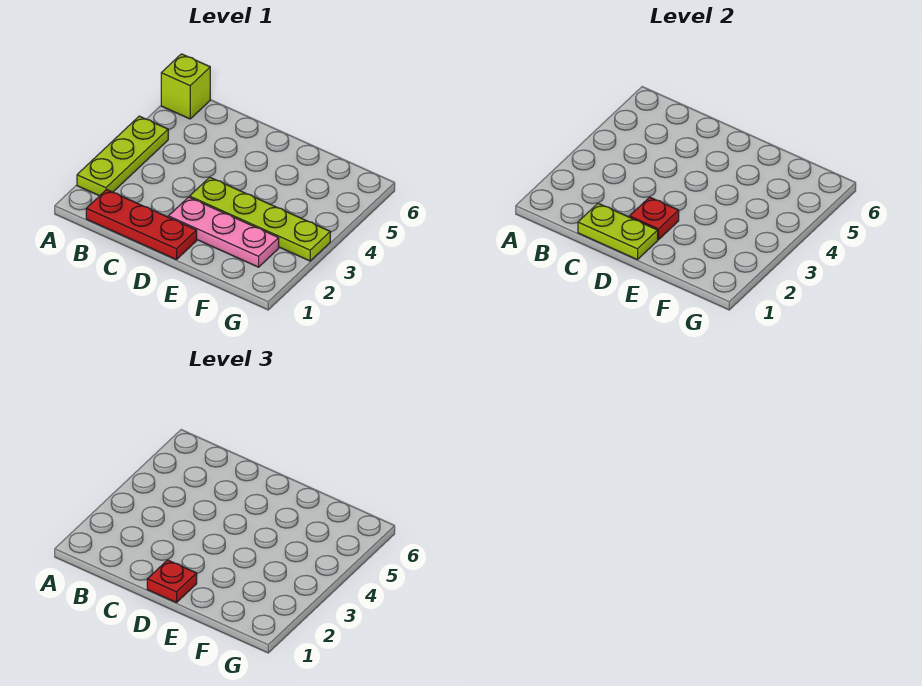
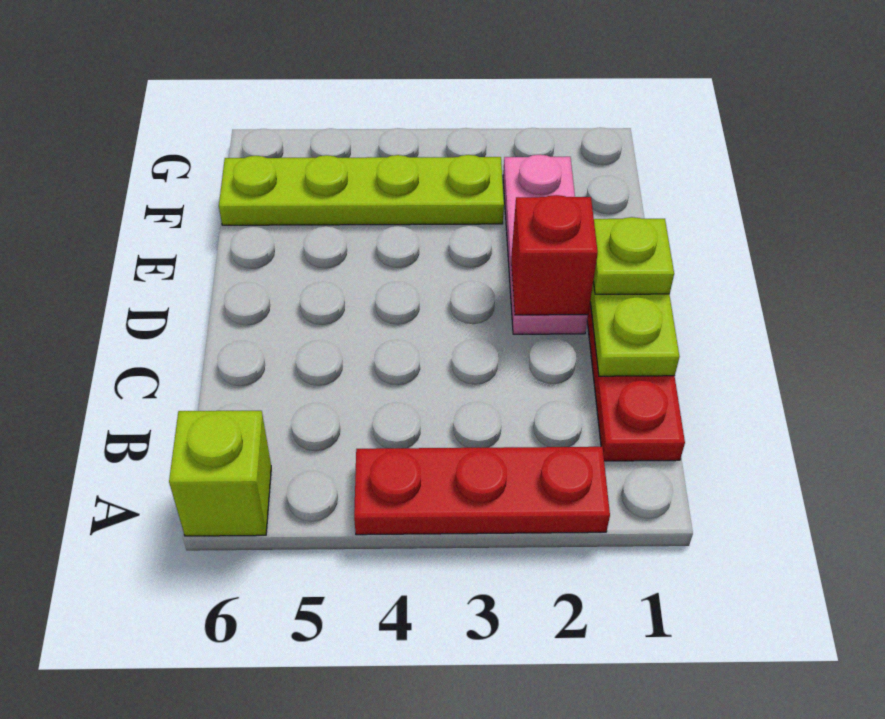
lime plate A2:A4 level 1 -> red plate A2:A4 level 1
red plate D1 level 3 -> lime plate D1 level 3
red plate D2 level 2 -> red brick D2 level 2
lime plate D3:G3 level 1 -> lime plate F3:F6 level 1

